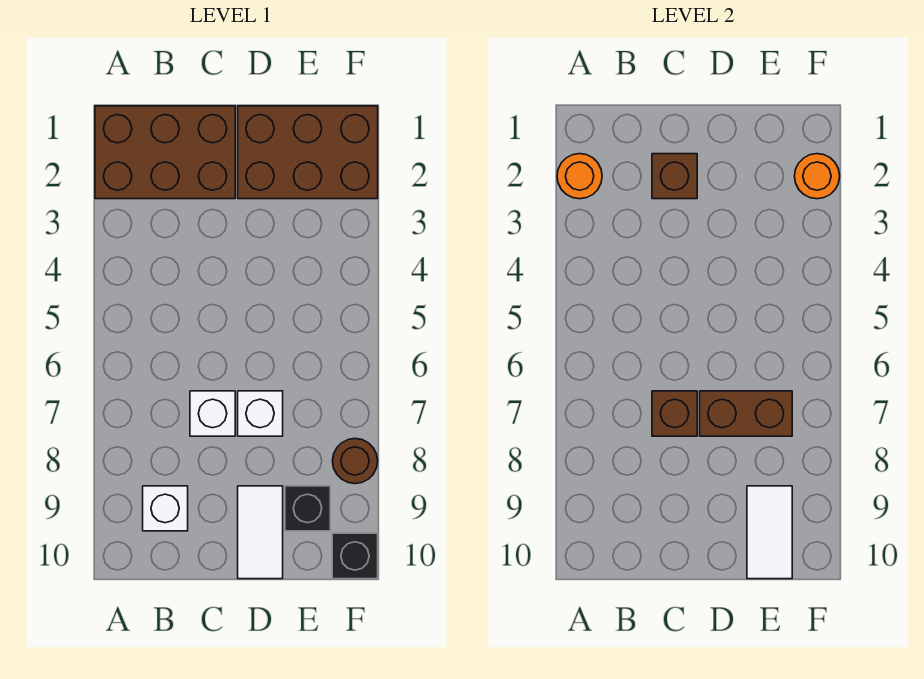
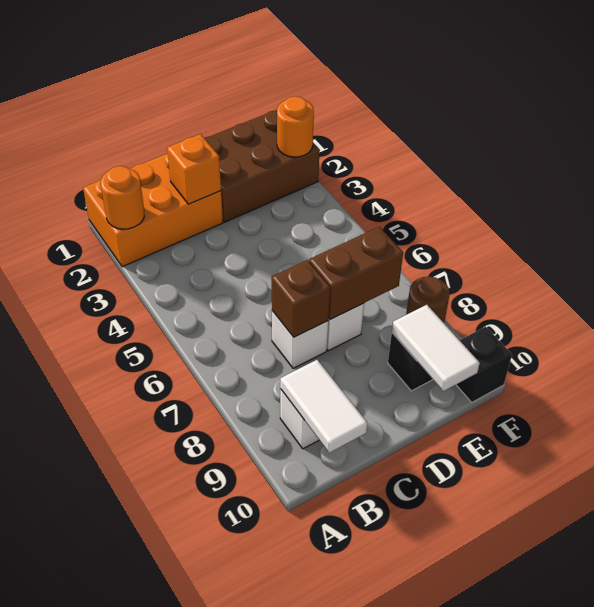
brown brick A1:C2 level 1 -> orange brick A1:C2 level 1
brown brick C2 level 2 -> orange brick C2 level 2
white tile D9:D10 level 1 -> white tile B9:B10 level 2

